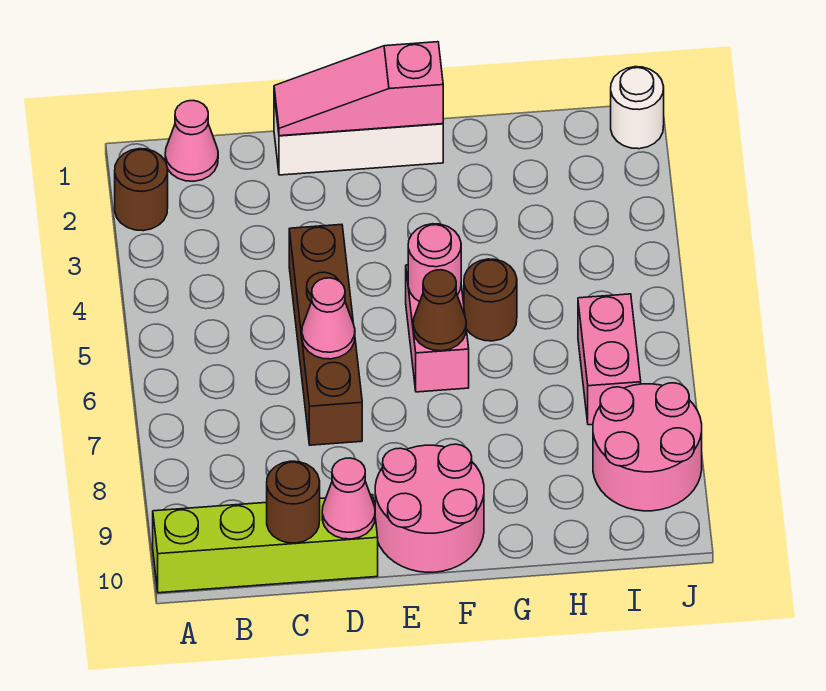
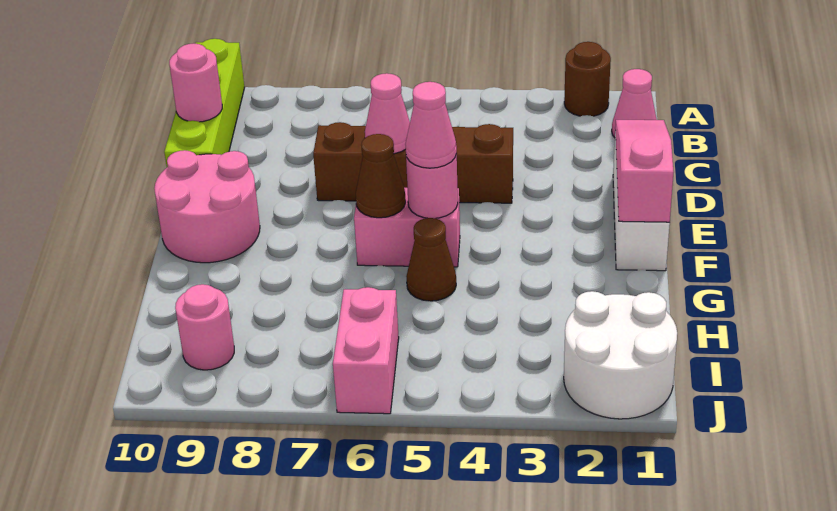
brown round brick C10 level 2 -> pink round brick C10 level 2
pink cone D10 level 2 -> pink cone F5 level 3
brown round brick G5 level 1 -> brown cone G5 level 1
pink brick I6:I7 level 1 -> pink brick I6:J6 level 1
pink round brick I8:J9 level 1 -> pink round brick I9 level 1
white round brick J1 level 1 -> white round brick I1:J2 level 1

